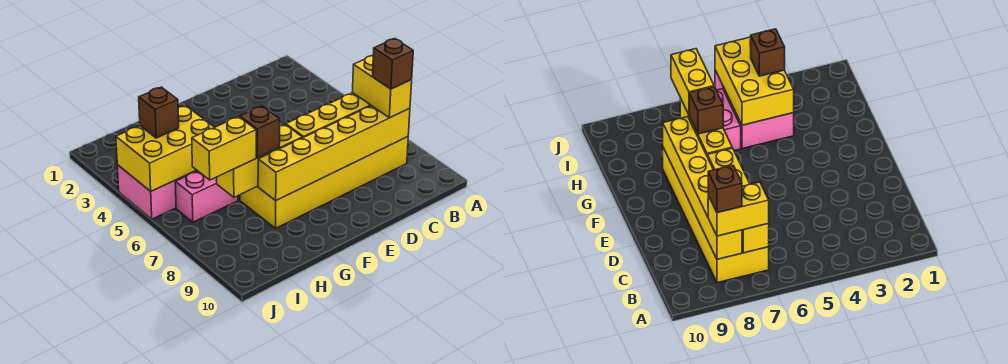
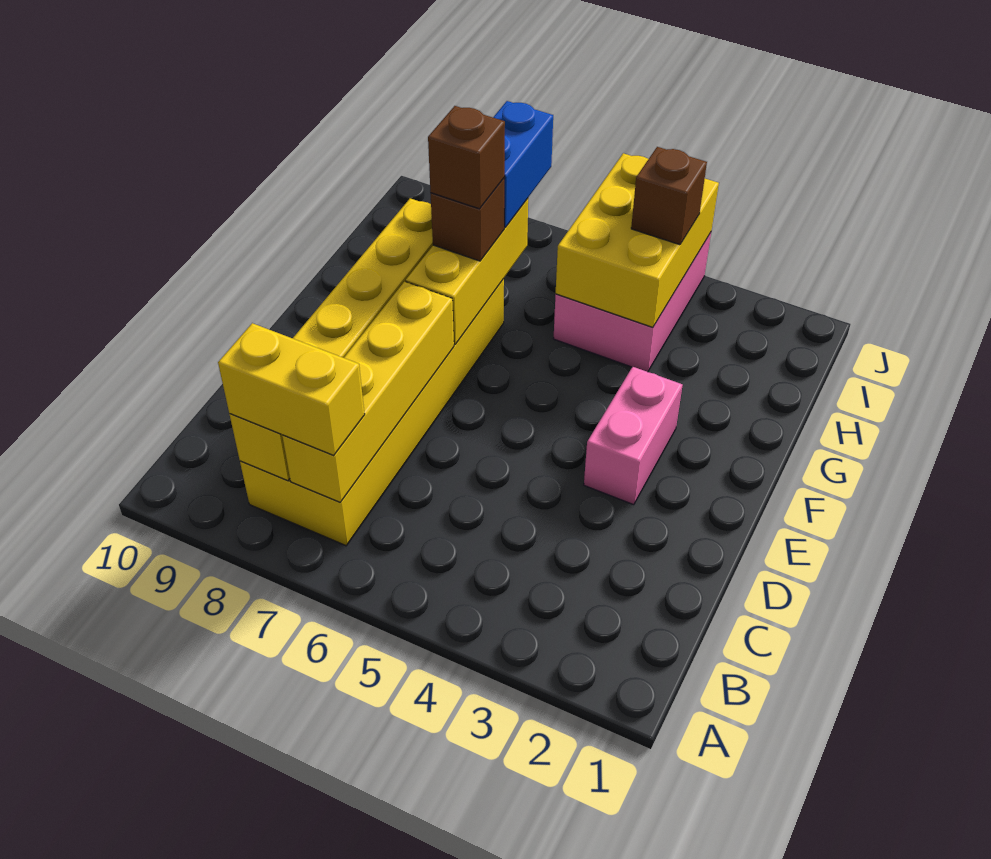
brown brick B8 level 4 -> brown brick G7 level 4
pink brick H6:I6 level 1 -> pink brick E3:F3 level 1
yellow brick H7:I7 level 3 -> blue brick H7:I7 level 3

